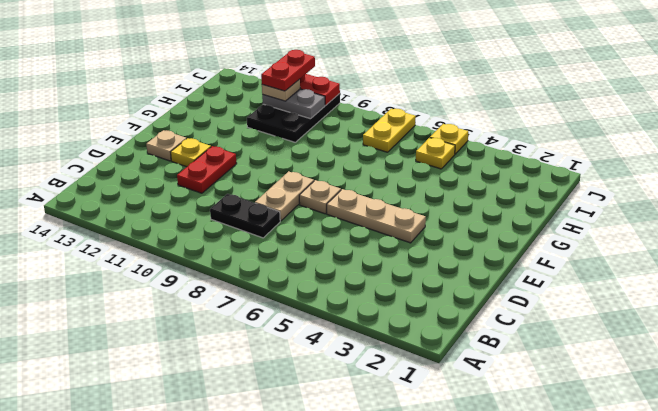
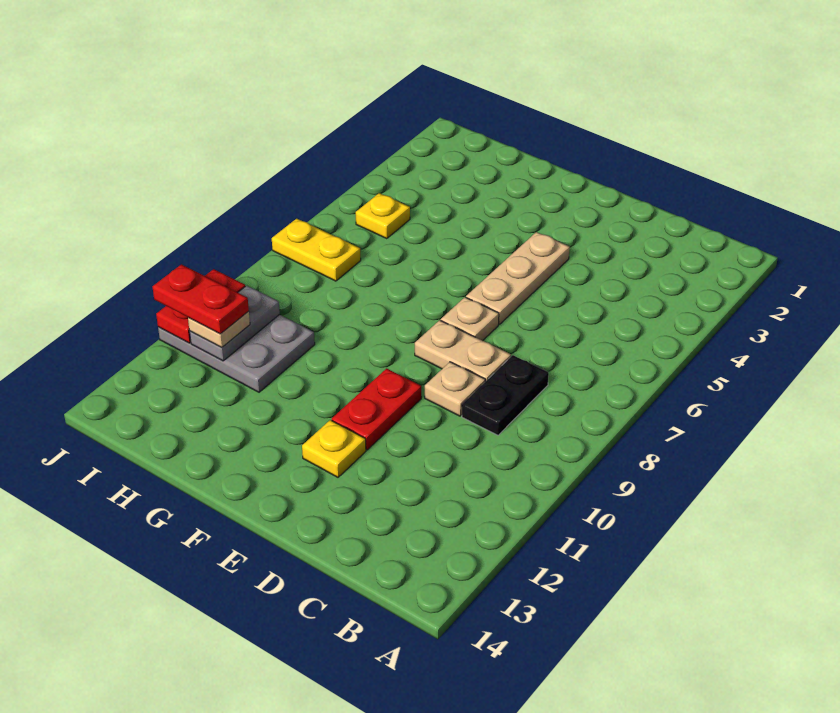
red plate D11:E11 level 1 -> red plate E10:E11 level 1
tan plate E13 level 1 -> tan plate D9 level 1
black plate H10:J11 level 1 -> grey plate H10:J11 level 1
yellow plate J5 level 1 -> none

